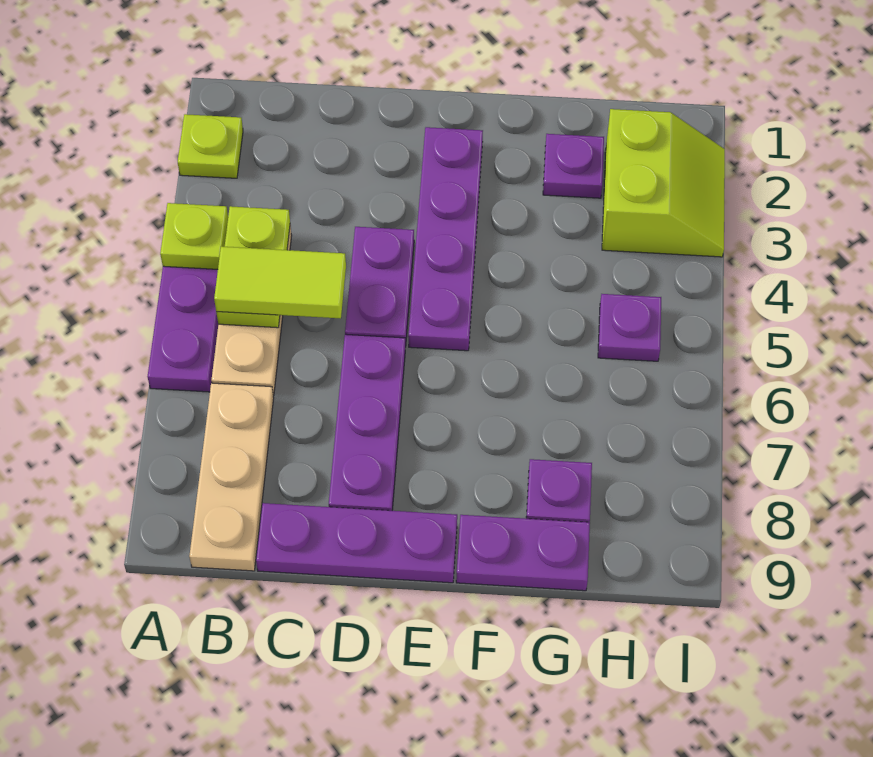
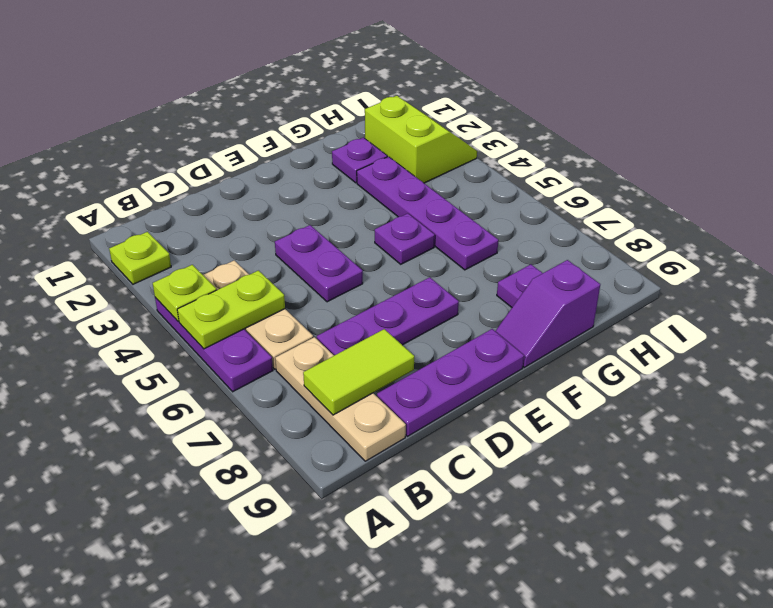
lime plate B4:B5 level 2 -> lime plate A5:B5 level 2
lime tile B5:C5 level 3 -> lime tile B8:C8 level 2
purple plate D6:D8 level 1 -> purple plate C7:E7 level 1
purple plate E2:E5 level 1 -> purple plate G3:G6 level 1
purple plate F9:G9 level 1 -> purple slope F9:G9 level 1 top G
purple plate H5 level 1 -> purple plate F5 level 1

